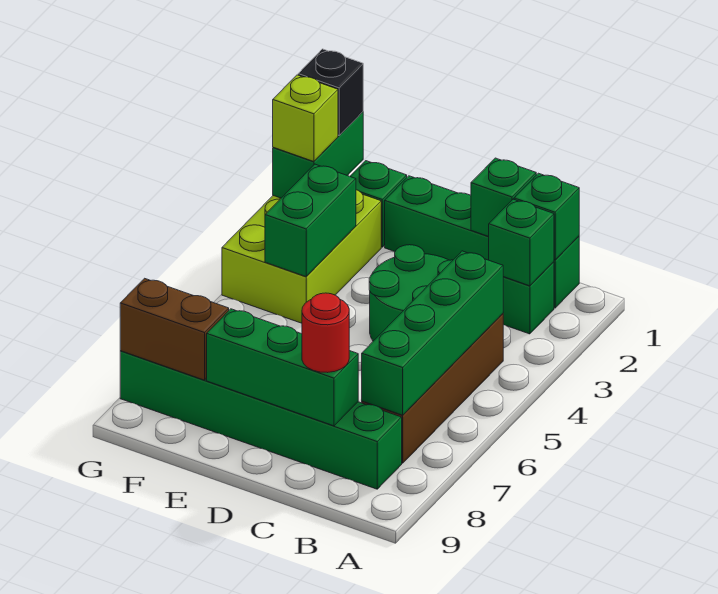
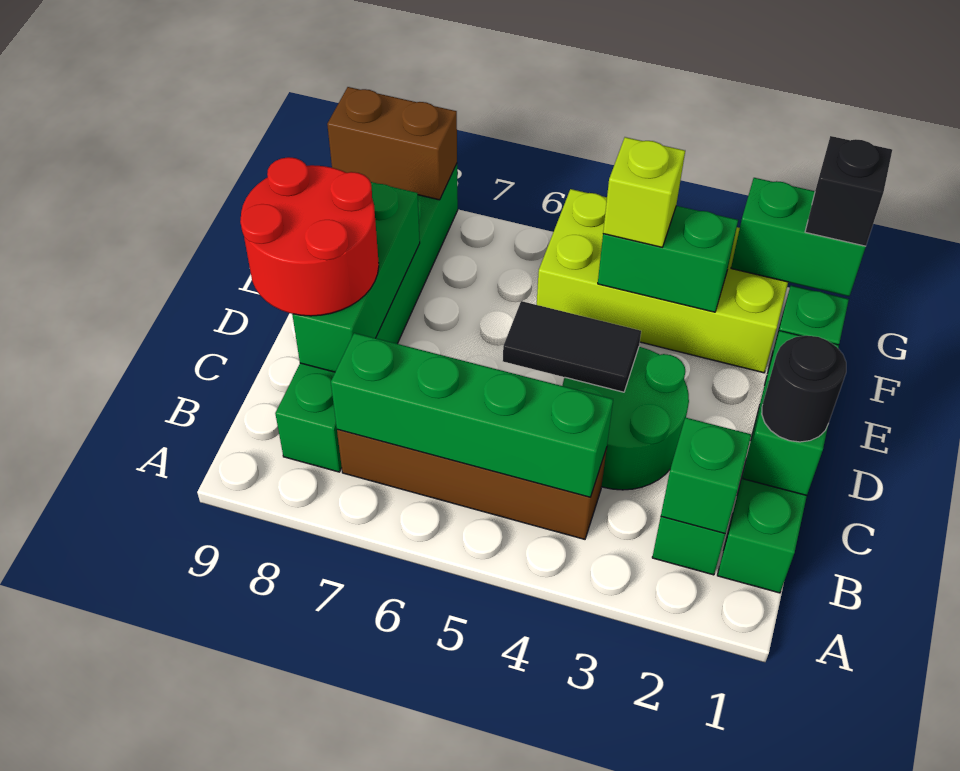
green brick B1 level 2 -> none
none -> black round brick C1 level 3
red round brick C8 level 3 -> red round brick C8:D9 level 3
none -> black tile D4:D5 level 2
lime brick F2:G4 level 1 -> lime brick F2:G5 level 1
brown brick F8:G8 level 2 -> brown brick G8:G9 level 2
lime brick G2 level 3 -> lime brick F4 level 3

